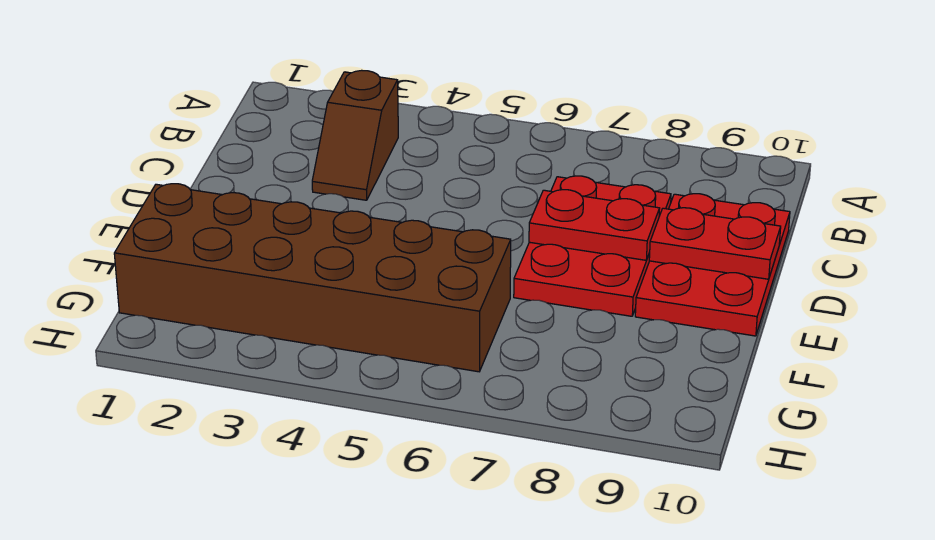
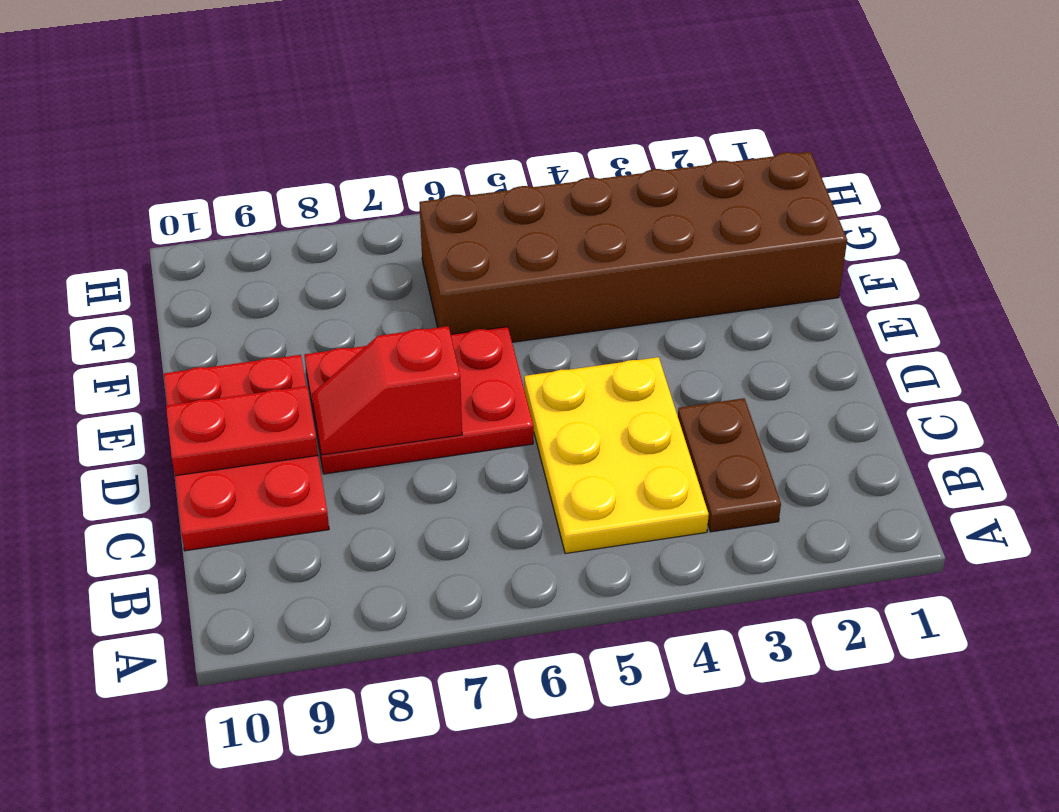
brown slope B3:C3 level 1 top B -> brown plate B3:C3 level 1
none -> yellow plate B4:D5 level 1
red plate C7:E8 level 1 -> red plate D6:E8 level 1
red plate D7:D8 level 2 -> red slope D7:D8 level 2 top 7

